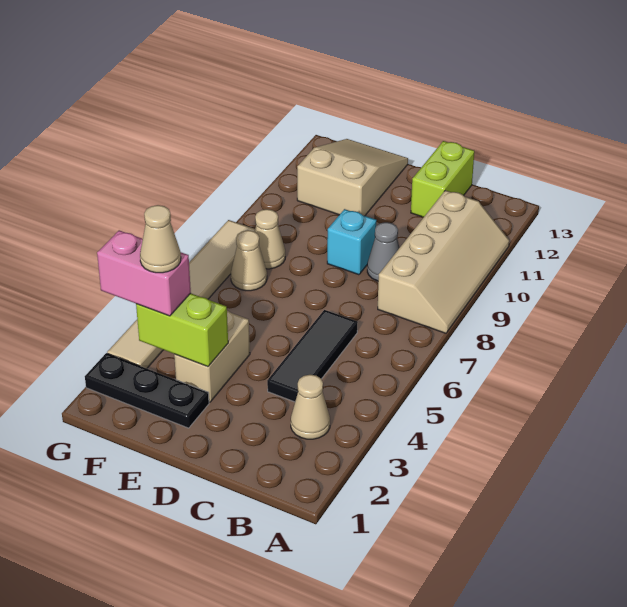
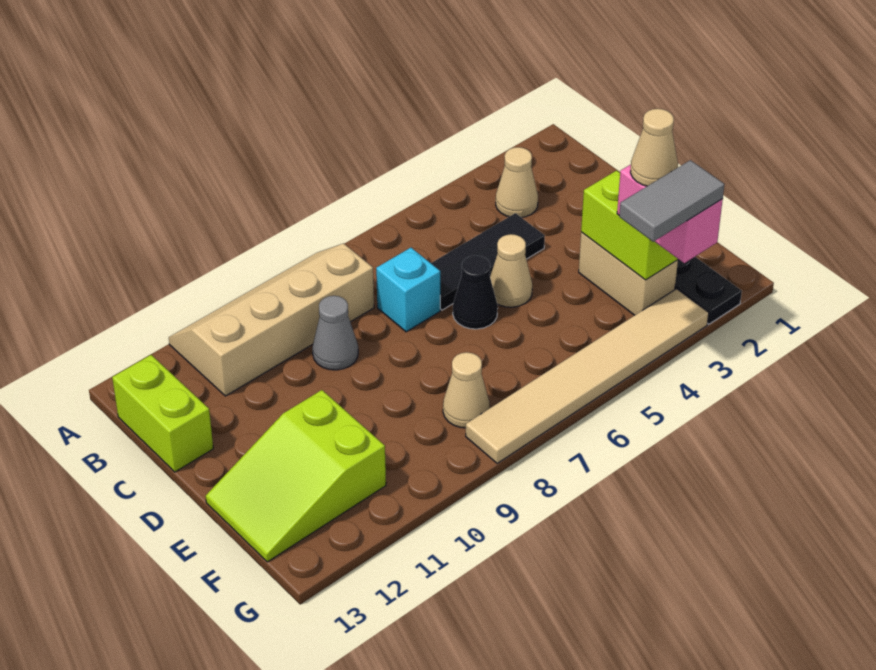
lime brick C12:C13 level 1 -> lime brick B13:C13 level 1
none -> black cone D6 level 1
cyan brick D9 level 1 -> cyan brick C7 level 1
tan brick E3:E4 level 1 -> tan brick E3:F3 level 1
tan slope E11:F13 level 1 top 11 -> lime slope E11:F13 level 1 top 11
tan cone F7 level 1 -> tan cone D5 level 1
none -> grey tile G3:G4 level 4

